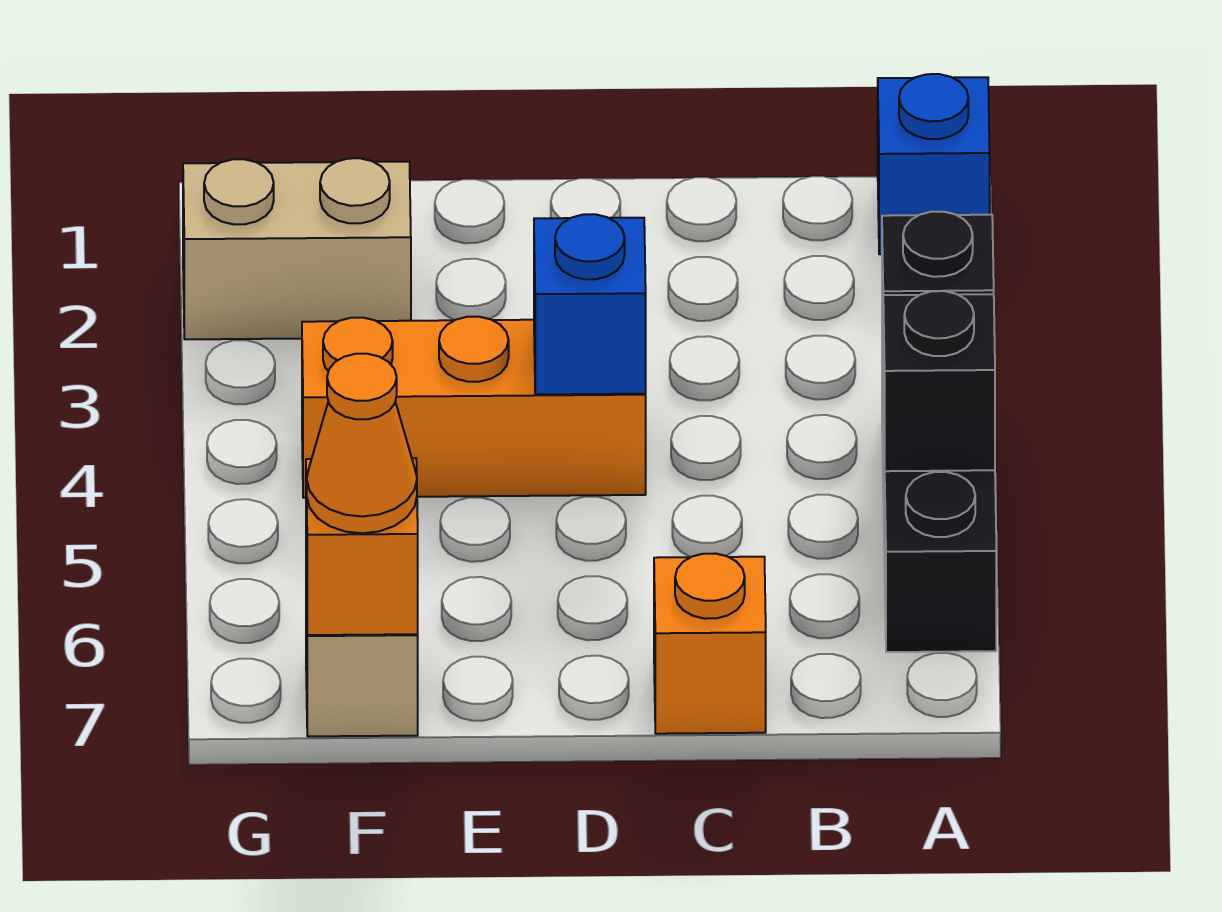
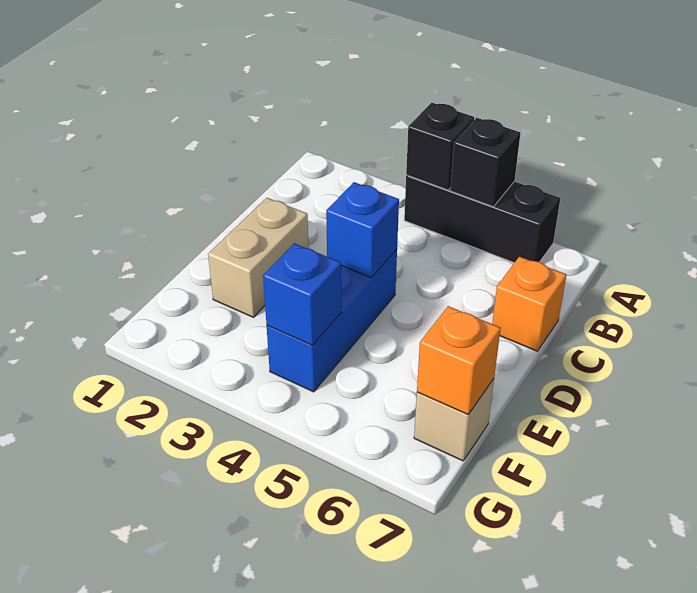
blue brick A1 level 1 -> blue brick F4 level 2
orange brick D4:F4 level 1 -> blue brick D4:F4 level 1
tan brick F2:G2 level 1 -> tan brick D2:E2 level 1
orange cone F7 level 3 -> none

